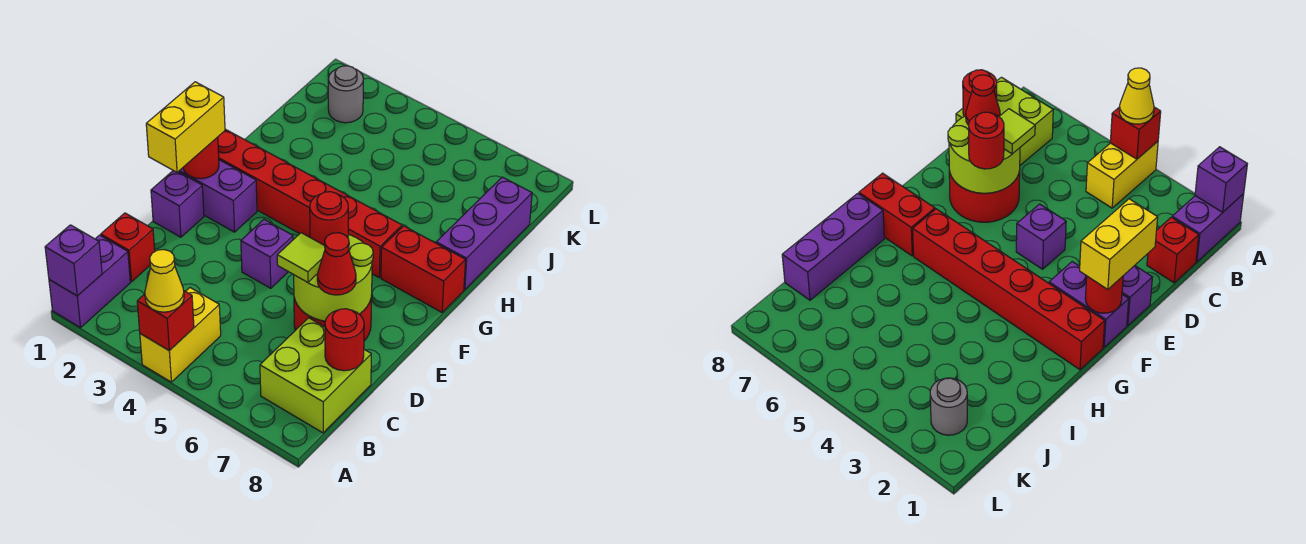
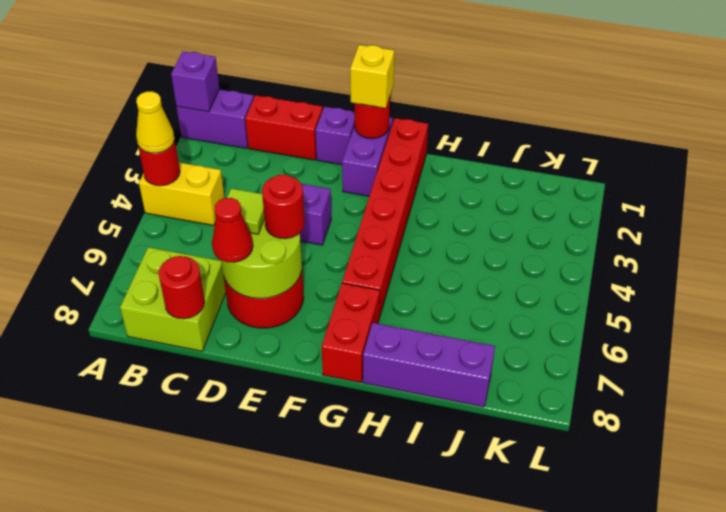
red brick A4 level 2 -> red round brick A4 level 2
red brick C1 level 1 -> red brick C1:D1 level 1
yellow brick E1:F1 level 3 -> yellow brick F1 level 3
grey round brick K2 level 1 -> none

